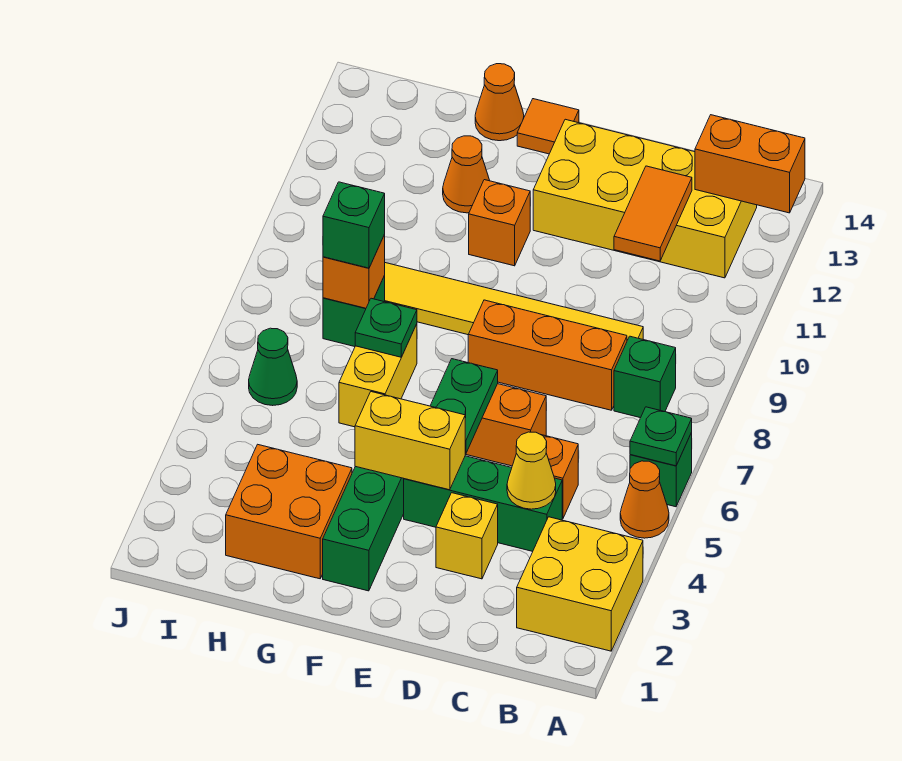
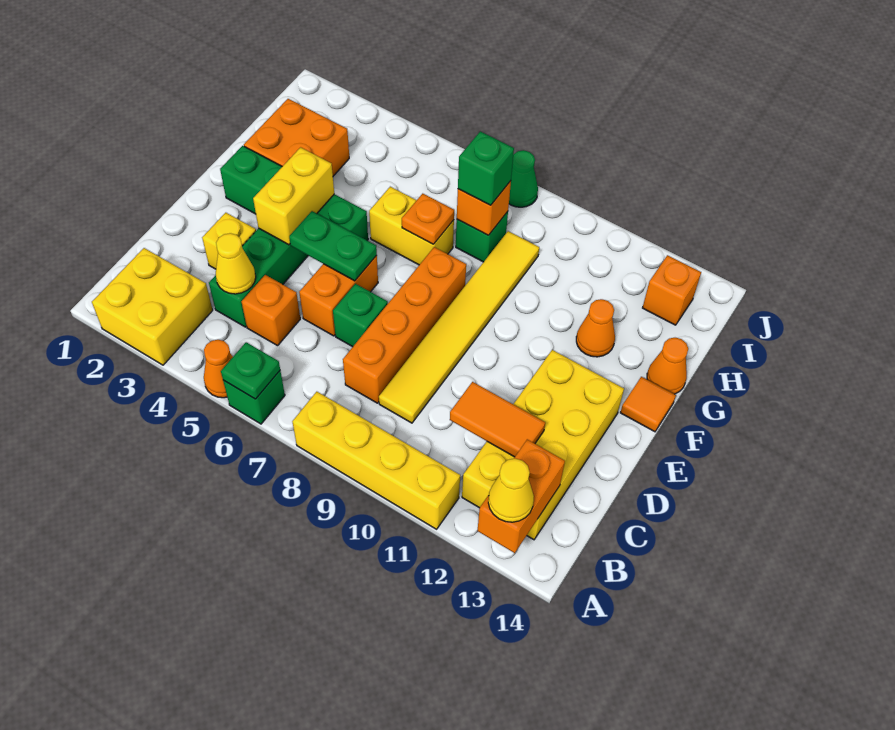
none -> yellow brick A8:A11 level 1
none -> yellow cone A13 level 3
green brick B8 level 1 -> green brick D7 level 1
orange brick C8:E8 level 1 -> orange brick C8:F8 level 1
orange brick F11 level 1 -> orange brick I13 level 1
green plate G7 level 2 -> orange plate G7 level 2
green cone I6 level 1 -> green cone J8 level 1

